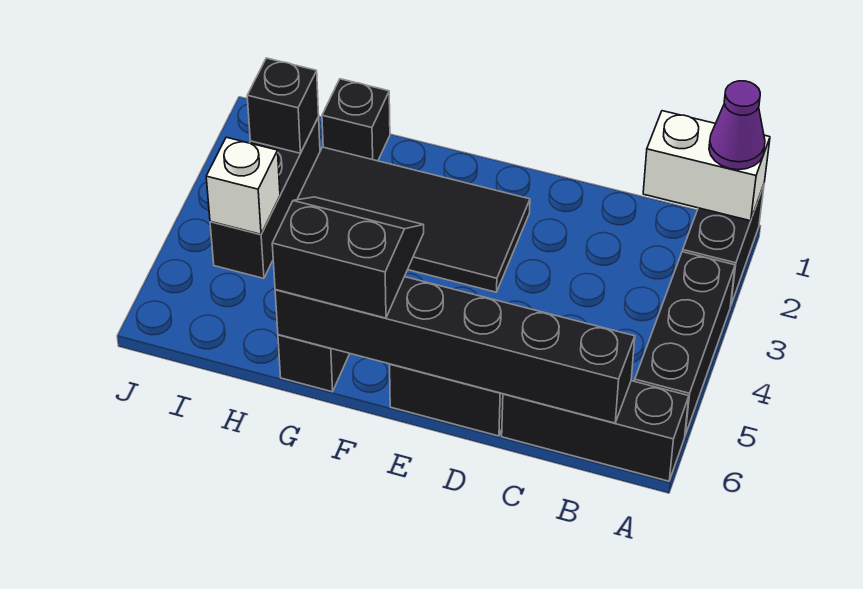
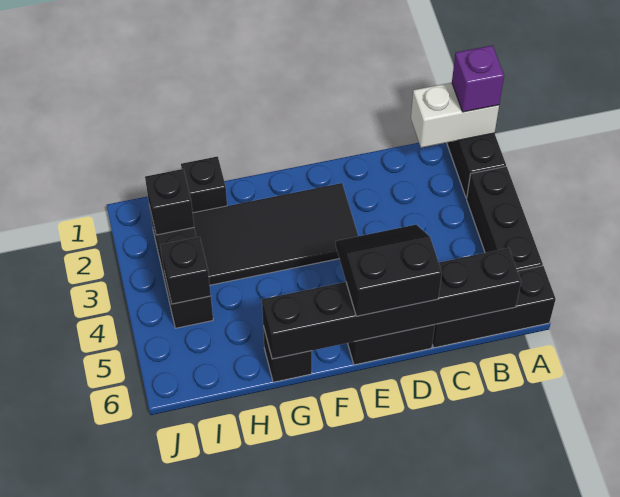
purple cone A1 level 3 -> purple brick A1 level 3
black slope F5:G6 level 3 top 6 -> black slope D5:E6 level 3 top 6
white brick I4 level 2 -> black brick I4 level 2

